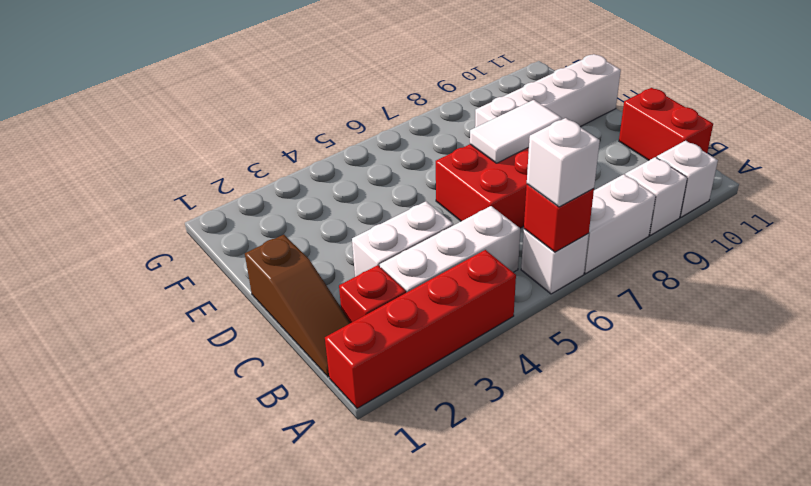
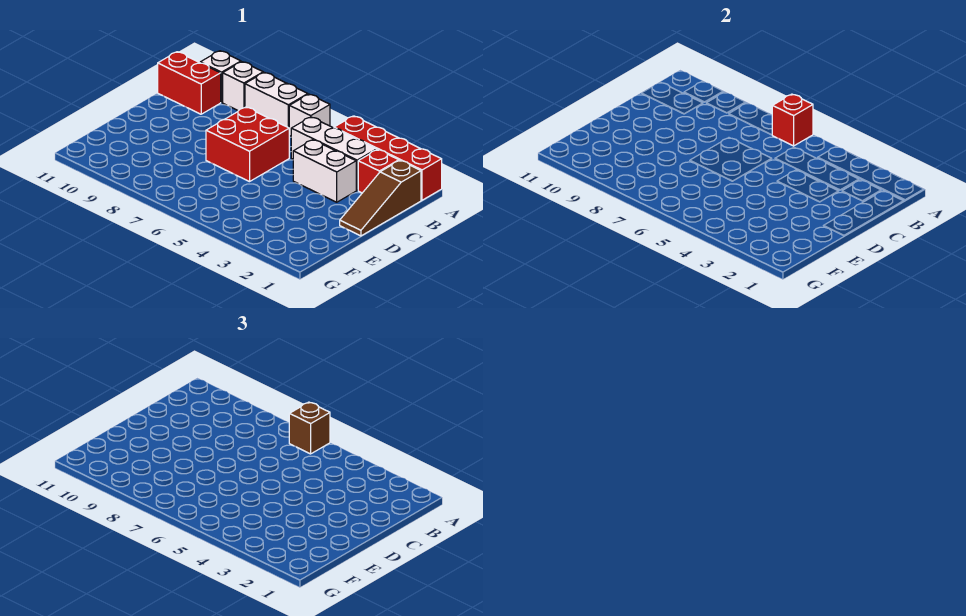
white brick A6 level 3 -> brown brick A6 level 3
brown slope B1:D1 level 1 top D -> brown slope B1:D1 level 1 top B
red brick B11:C11 level 1 -> red brick B10:B11 level 1
white tile D7:D8 level 2 -> none
white brick E8:E11 level 1 -> none

